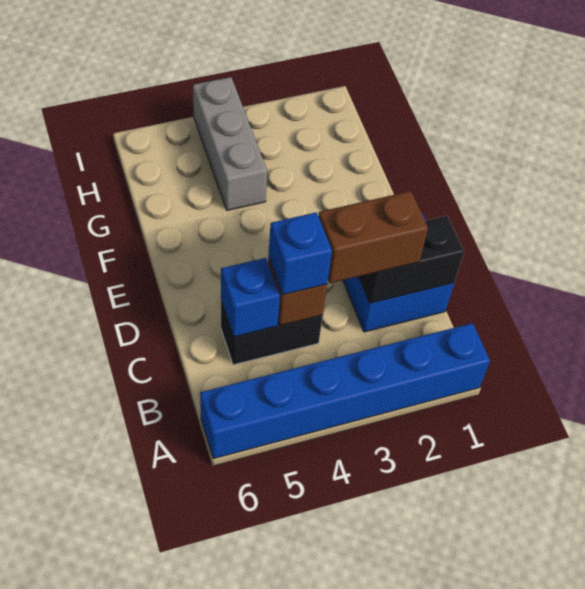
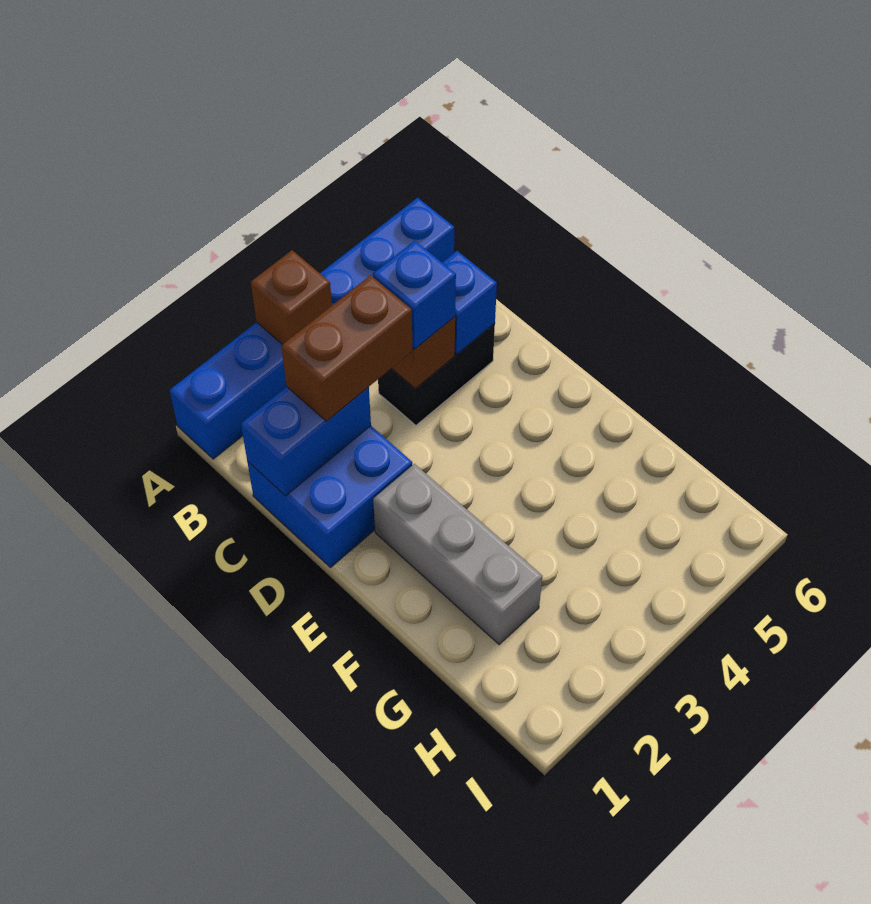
none -> brown brick A3 level 2
black brick C1:C2 level 2 -> blue brick C1:C2 level 2
grey brick G4:I4 level 1 -> grey brick E2:G2 level 1

